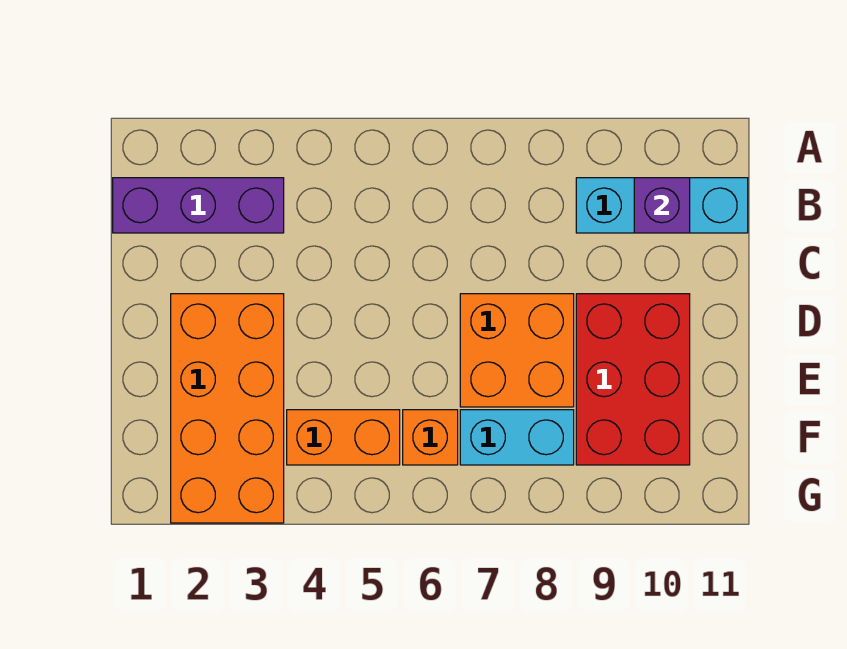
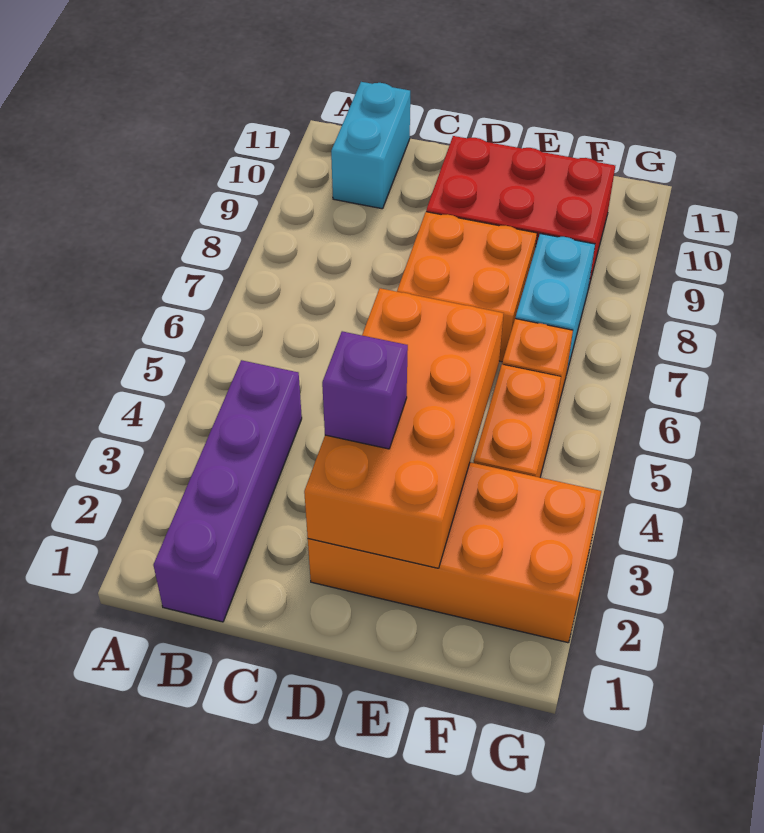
purple brick B1:B3 level 1 -> purple brick B1:B4 level 1
cyan brick B9:B11 level 1 -> cyan brick B10:B11 level 1
purple brick B10 level 2 -> purple brick D3 level 3
none -> orange brick D2:E5 level 2

